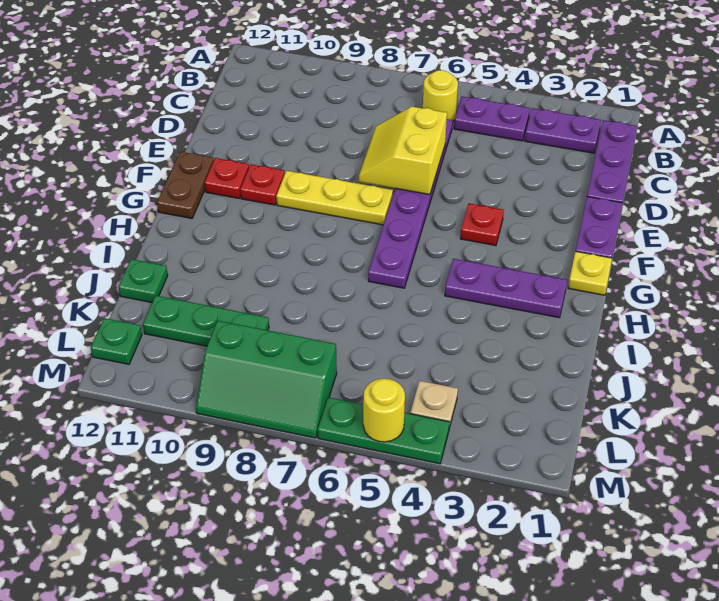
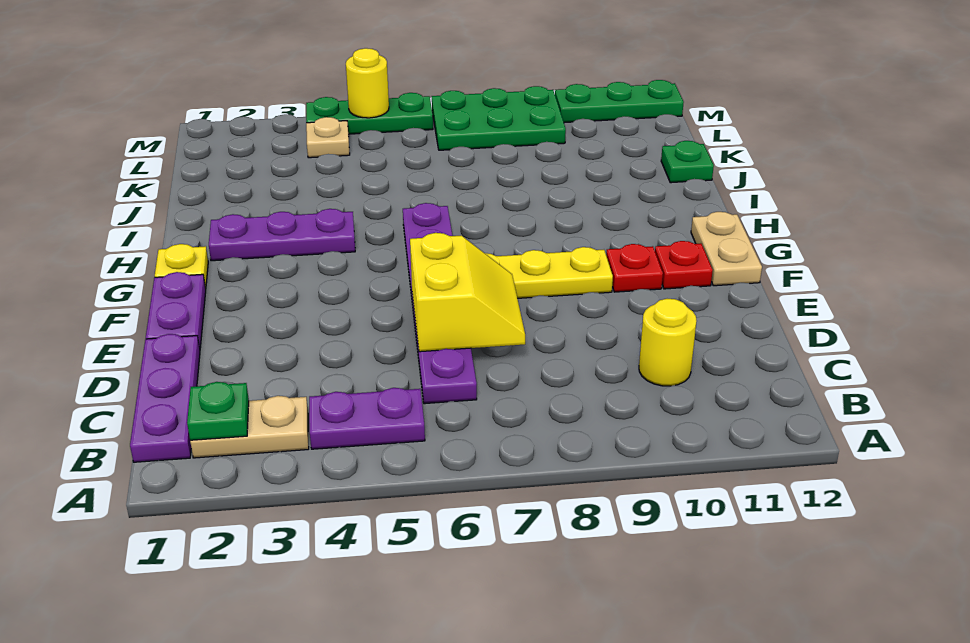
purple plate B2:B3 level 1 -> tan plate B2:B3 level 1
yellow round brick B6 level 1 -> yellow round brick C10 level 1
red plate F4 level 1 -> none
brown plate F12:G12 level 1 -> tan plate F12:G12 level 1
green plate K9:K11 level 1 -> green plate M10:M12 level 1
green slope L7:M9 level 1 top L -> green plate L7:M9 level 1
green plate L12 level 1 -> green plate B2 level 2

